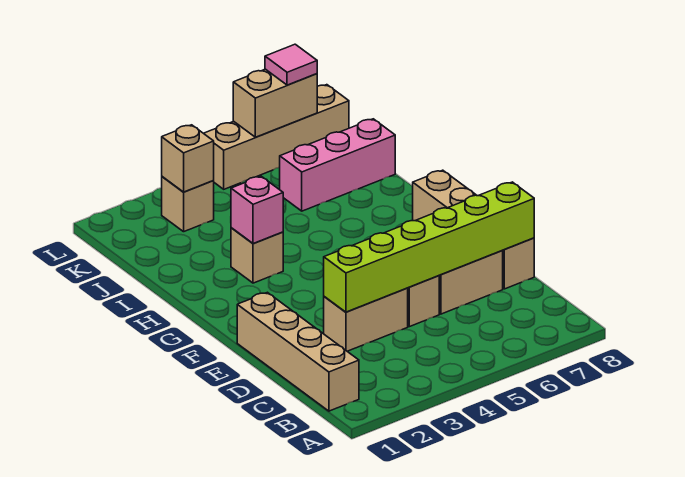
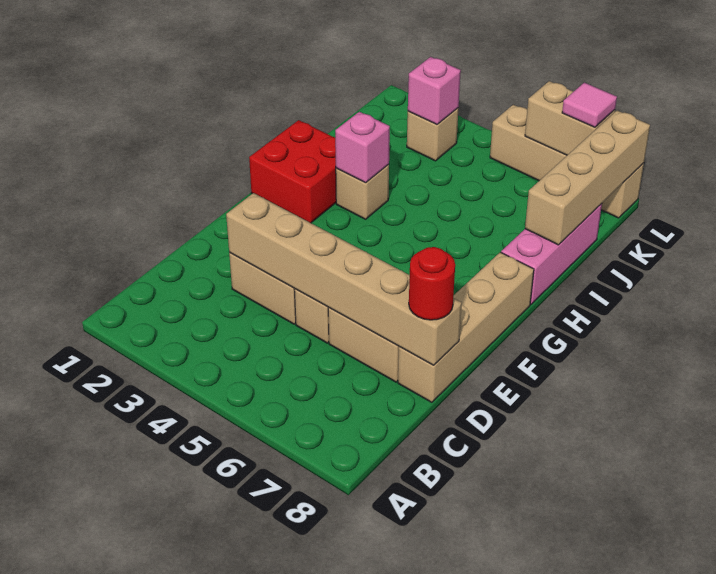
tan brick B1:E1 level 1 -> tan brick I8:L8 level 2
lime brick D3:D8 level 2 -> tan brick D3:D8 level 2
none -> red round brick D8 level 3
none -> red brick G1:H2 level 1
pink brick J6:J8 level 1 -> pink brick H8:J8 level 1
tan brick K3 level 2 -> pink brick K3 level 2

